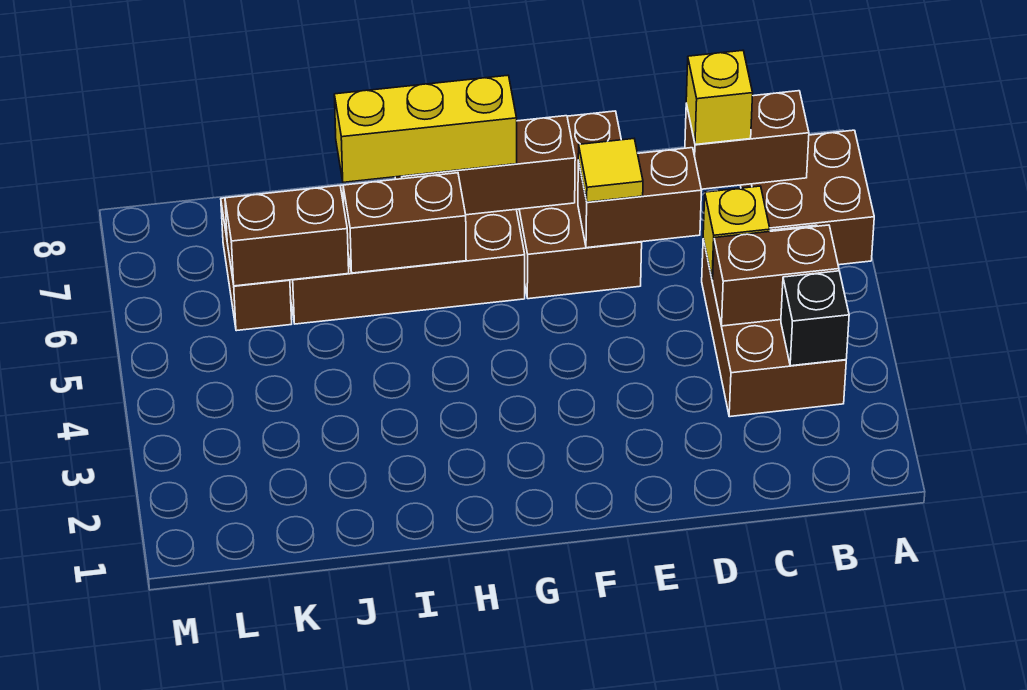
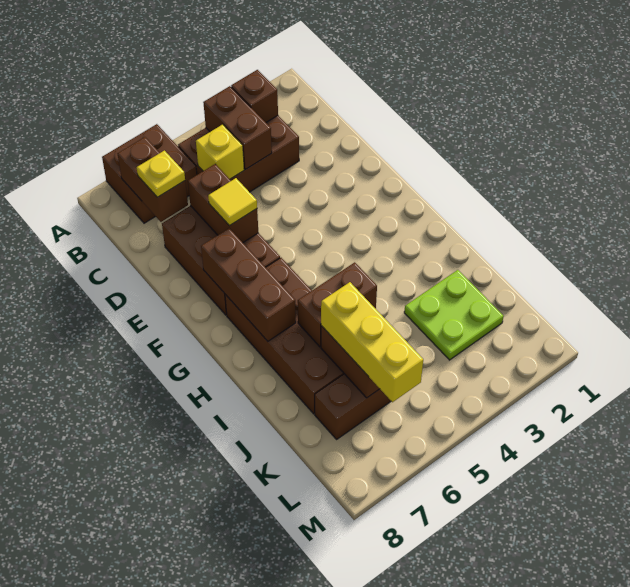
black brick B3 level 2 -> brown brick B3 level 2
yellow brick C7 level 3 -> yellow plate C7 level 3
brown brick E6:F8 level 1 -> brown brick D6:F7 level 1
yellow brick G7:I7 level 3 -> yellow brick J6:L6 level 3
brown brick H6:I6 level 2 -> brown brick I5:I6 level 2
none -> lime plate J2:K3 level 1

